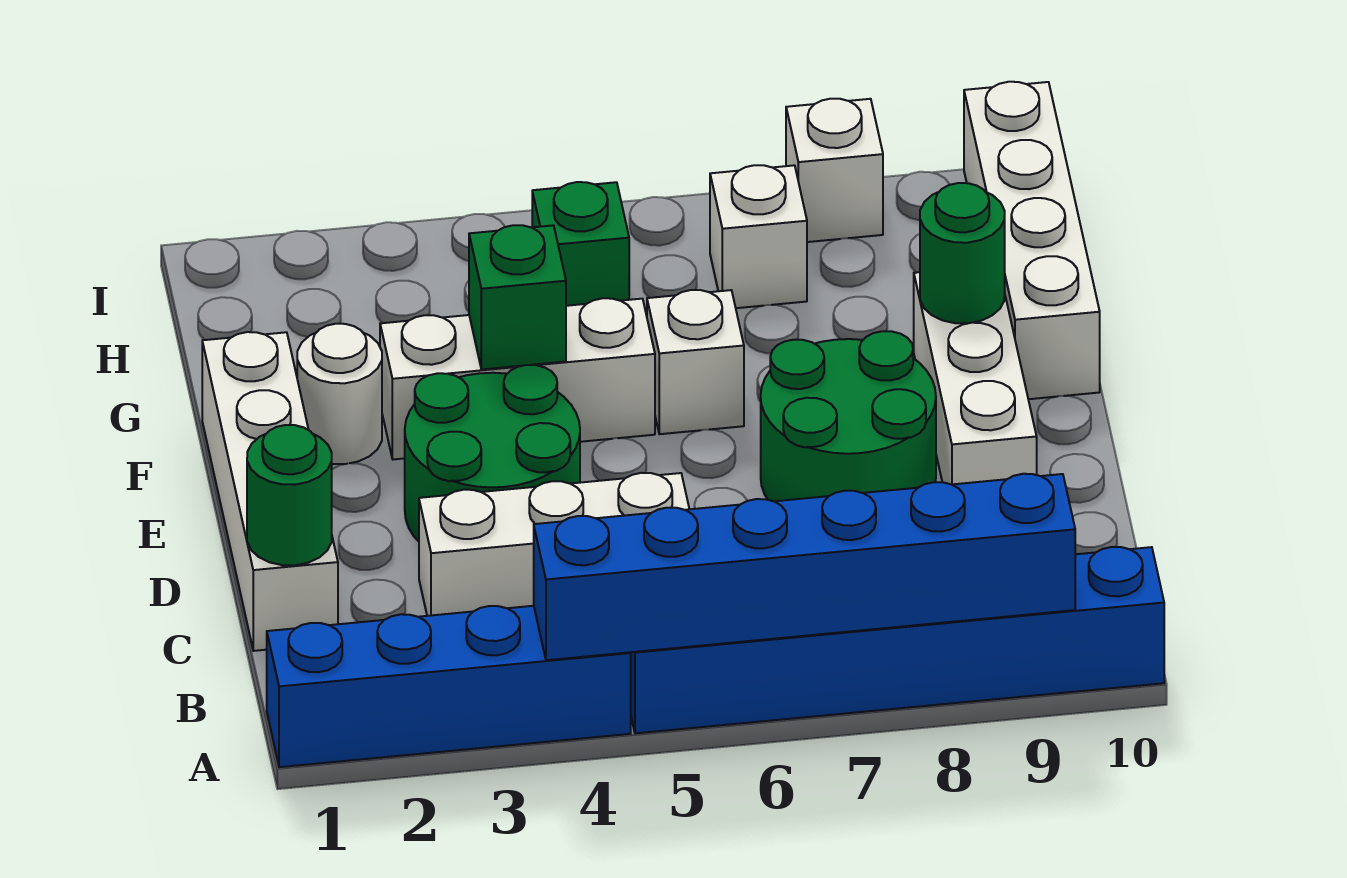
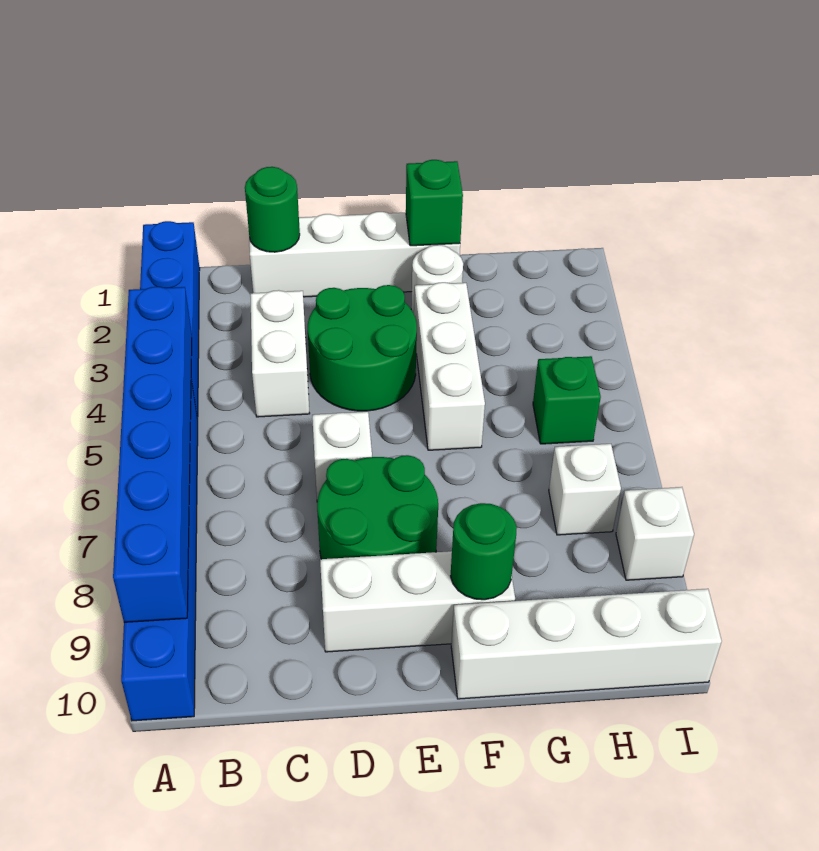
white brick C3:C5 level 1 -> white brick C3:C4 level 1
green brick F4 level 2 -> green brick F1 level 2
white brick F6 level 1 -> white brick D6 level 1

